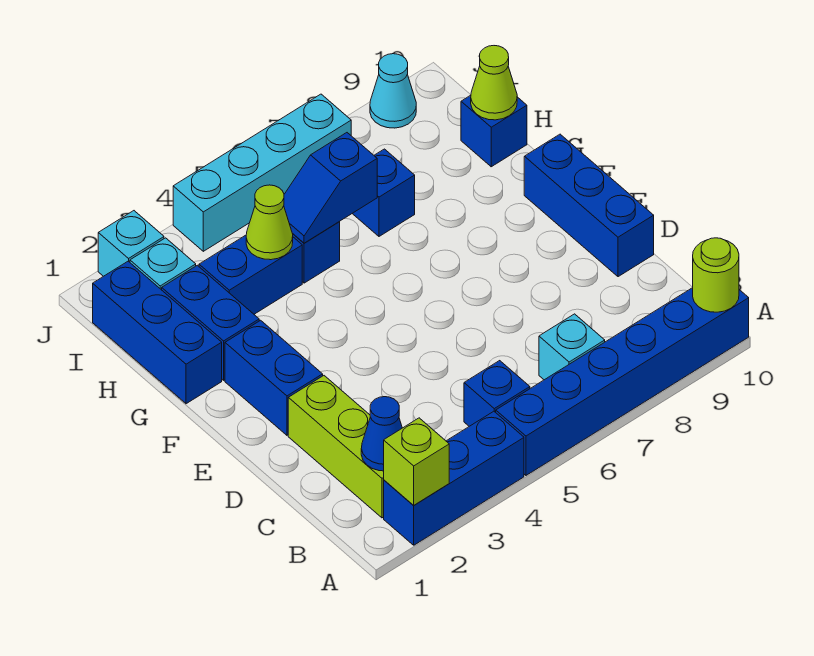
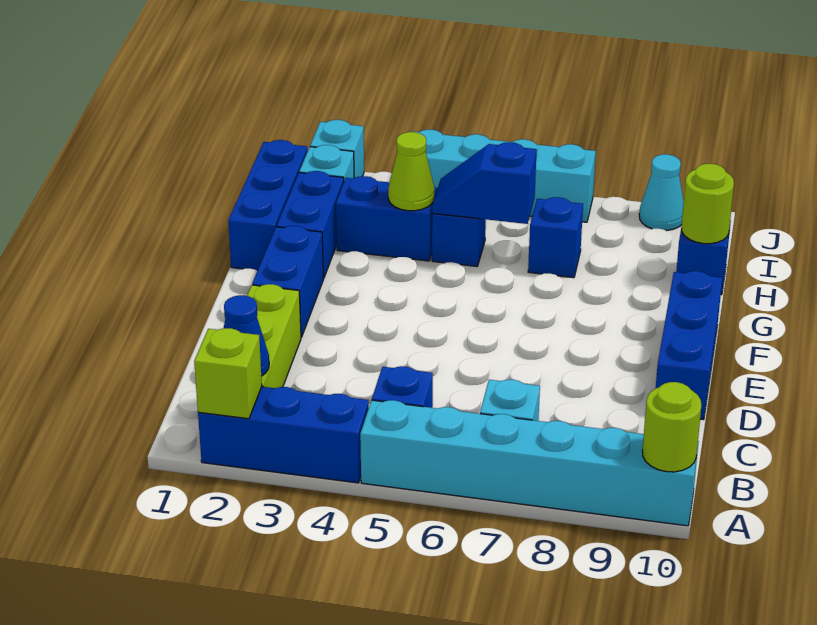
blue brick A5:A10 level 1 -> cyan brick A5:A10 level 1
lime cone H10 level 2 -> lime round brick H10 level 2

